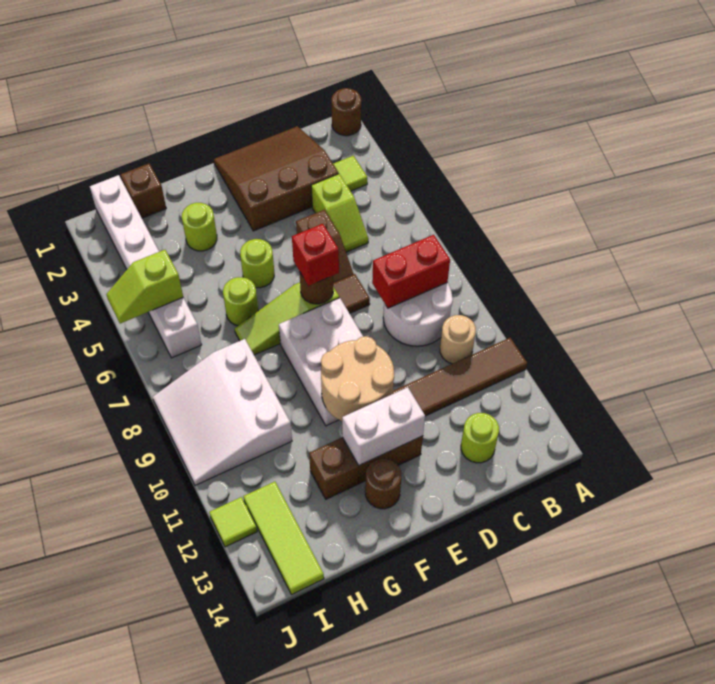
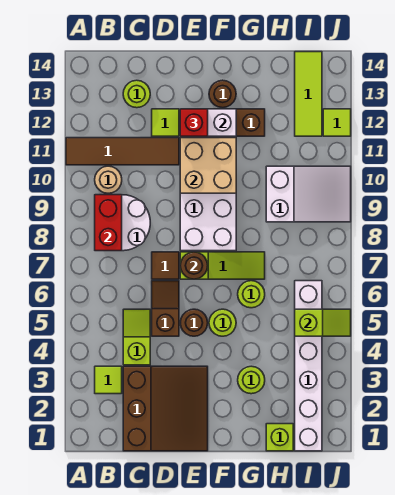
brown round brick A1 level 1 -> brown round brick E5 level 1
red brick B8:C8 level 2 -> red brick B8:B9 level 2
brown slope C1:E3 level 1 top 3 -> brown slope C1:E3 level 1 top C
none -> lime tile D12 level 1
red brick E7 level 3 -> red brick E12 level 3
tan round brick E10:F11 level 2 -> tan brick E10:F11 level 2
brown brick H1 level 1 -> lime brick H1 level 1
white slope H8:J10 level 1 top H -> white slope H9:J10 level 1 top H

